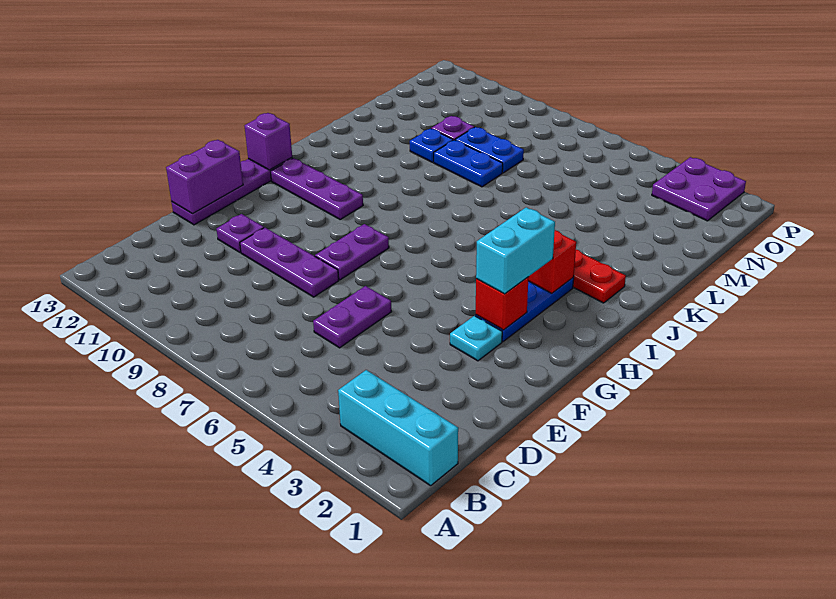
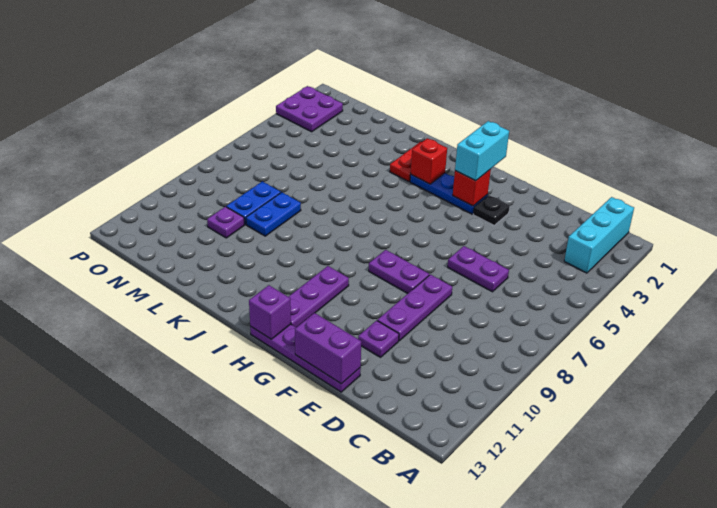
cyan plate F3 level 1 -> black plate F3 level 1
cyan brick G3:H3 level 3 -> cyan brick G2:G3 level 3
blue plate L10 level 1 -> none

